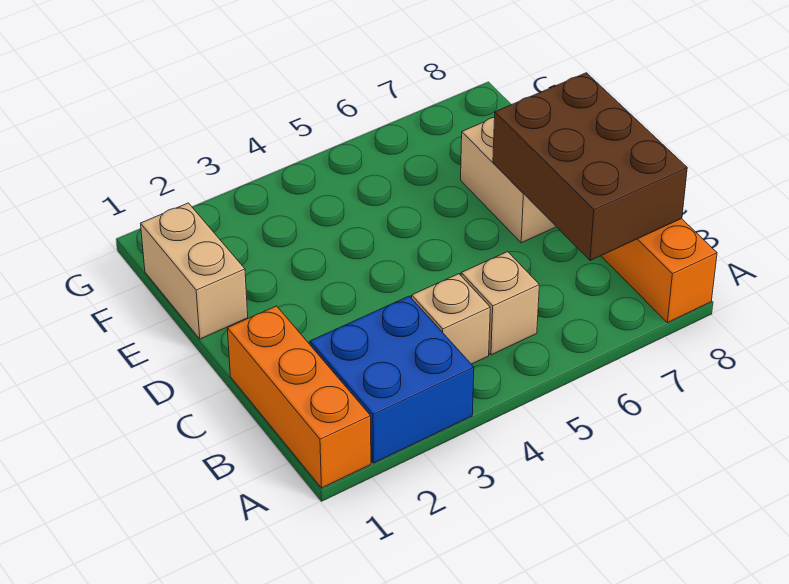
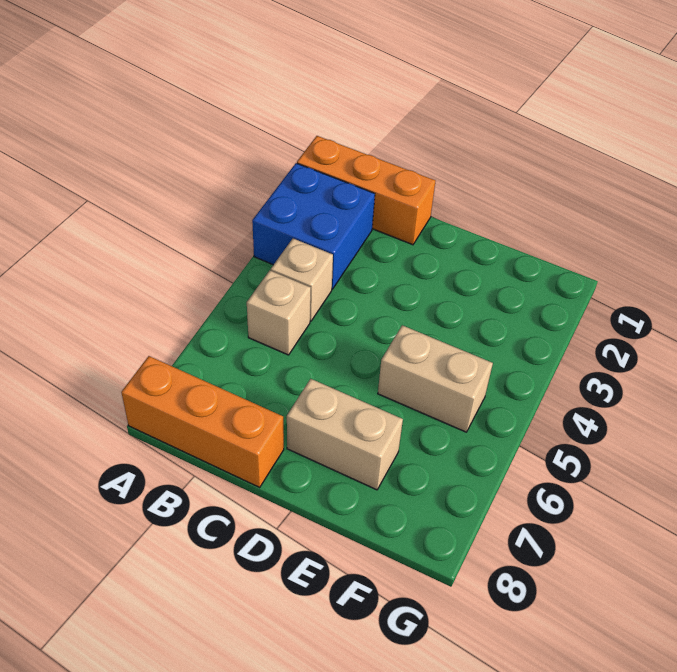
brown brick B7:D8 level 2 -> none
tan brick E1:F1 level 1 -> tan brick E5:F5 level 1

